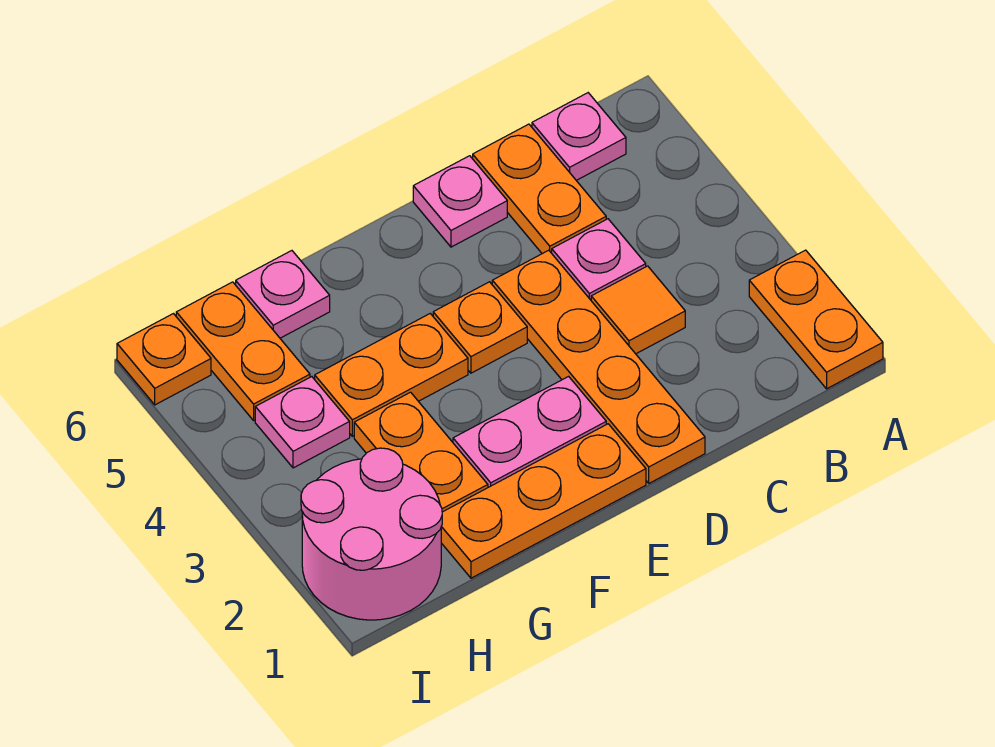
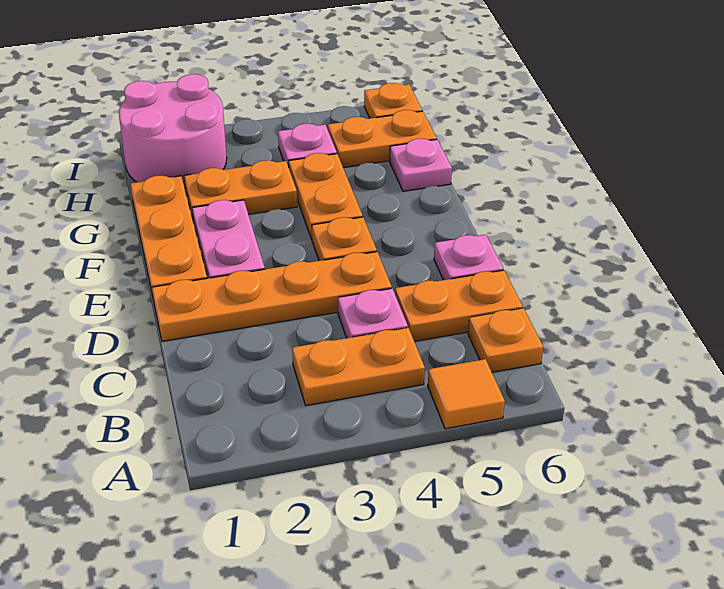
orange plate A1:A2 level 1 -> orange plate B3:B4 level 1
pink plate B6 level 1 -> orange plate B6 level 1
orange tile C3 level 1 -> orange tile A5 level 1

